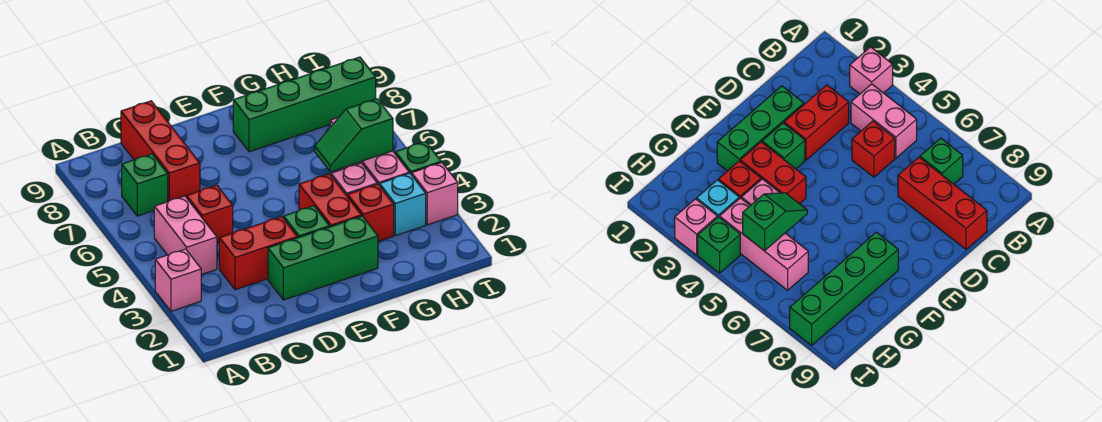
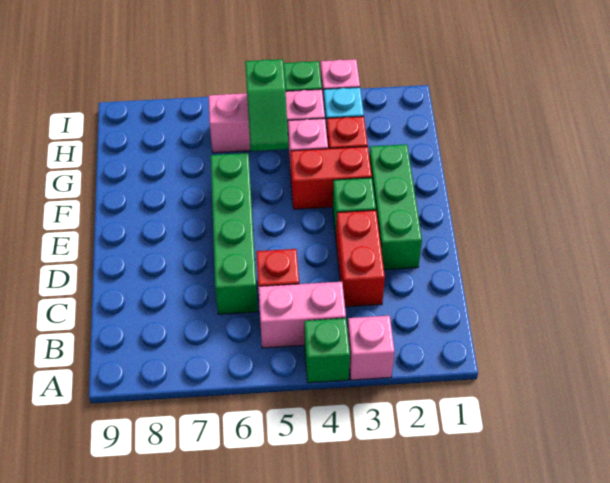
green brick B7 level 1 -> green brick A4 level 1
red brick C7:C9 level 1 -> none
green brick F8:I8 level 1 -> green brick C6:F6 level 1

